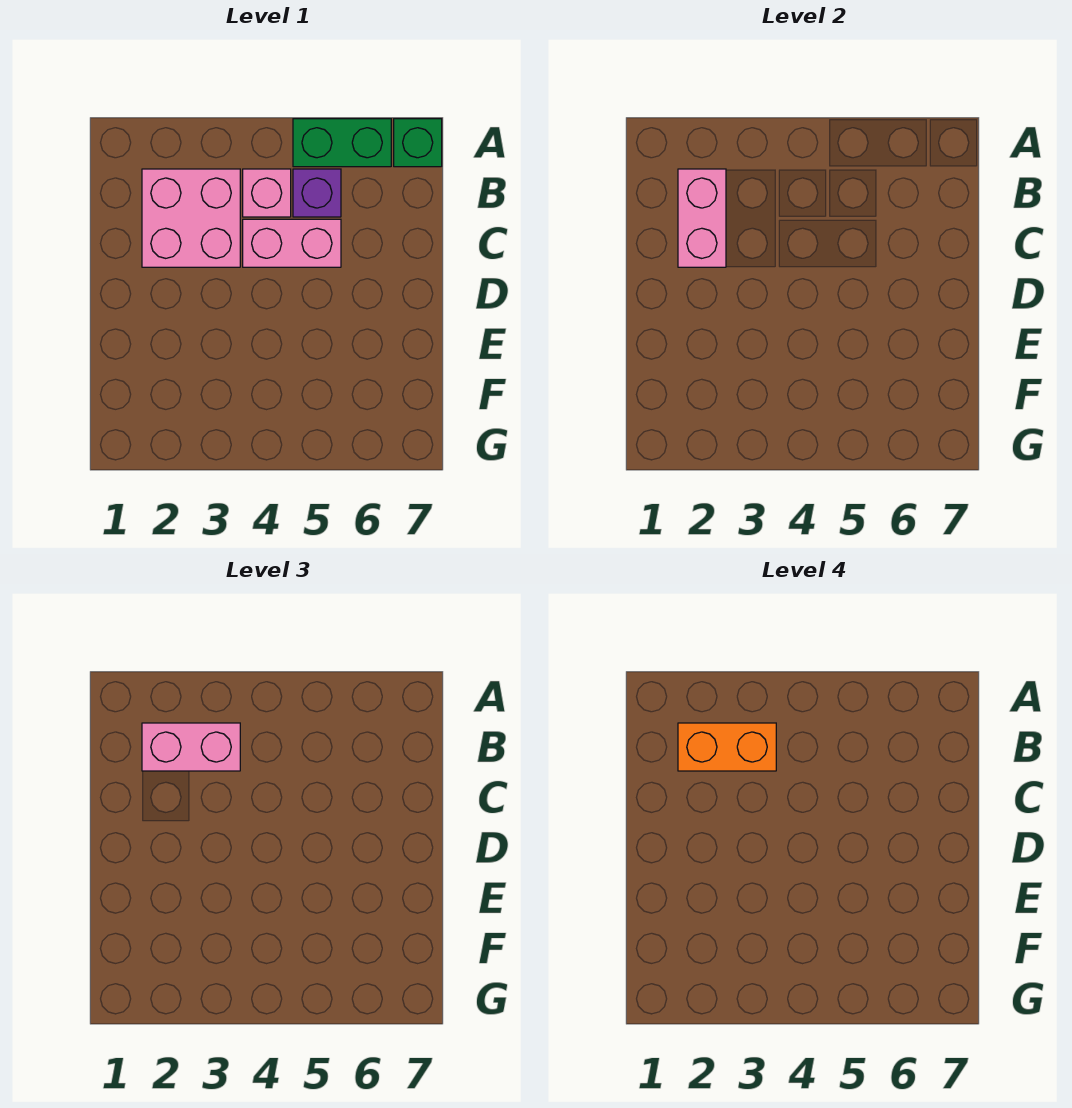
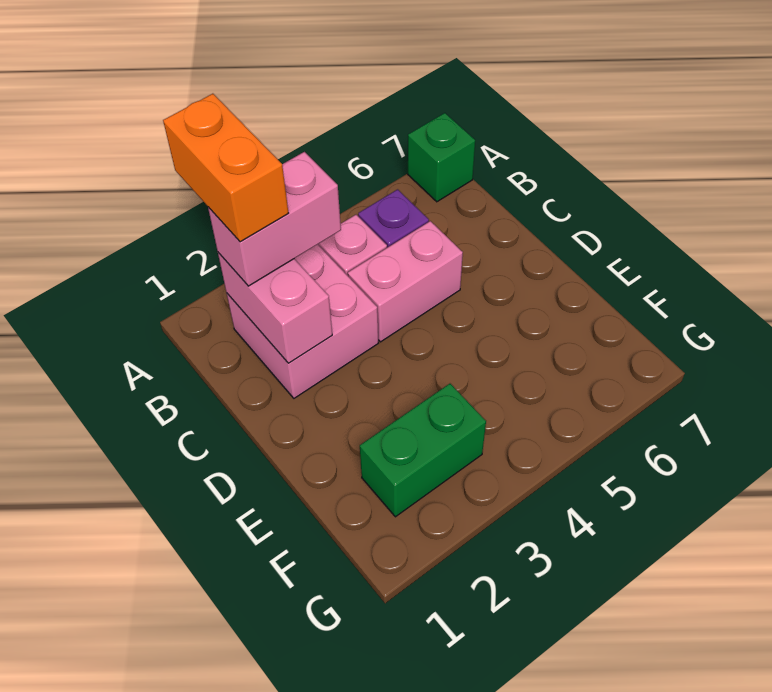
green brick A5:A6 level 1 -> green brick F2:F3 level 1
orange brick B2:B3 level 4 -> orange brick A2:B2 level 4

